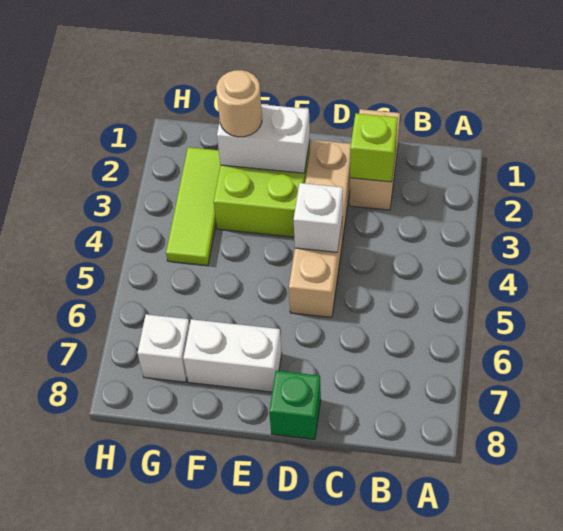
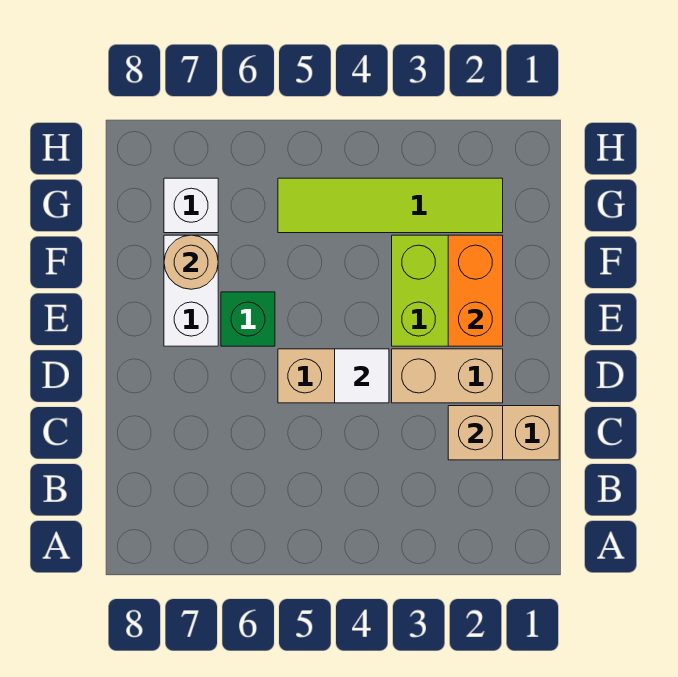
lime brick C2 level 2 -> tan brick C2 level 2
white brick D4 level 2 -> white tile D4 level 2
green brick D8 level 1 -> green brick E6 level 1
white brick E2:F2 level 2 -> orange brick E2:F2 level 2
tan round brick F2 level 3 -> tan round brick F7 level 2
lime tile G2:G4 level 1 -> lime tile G2:G5 level 1

